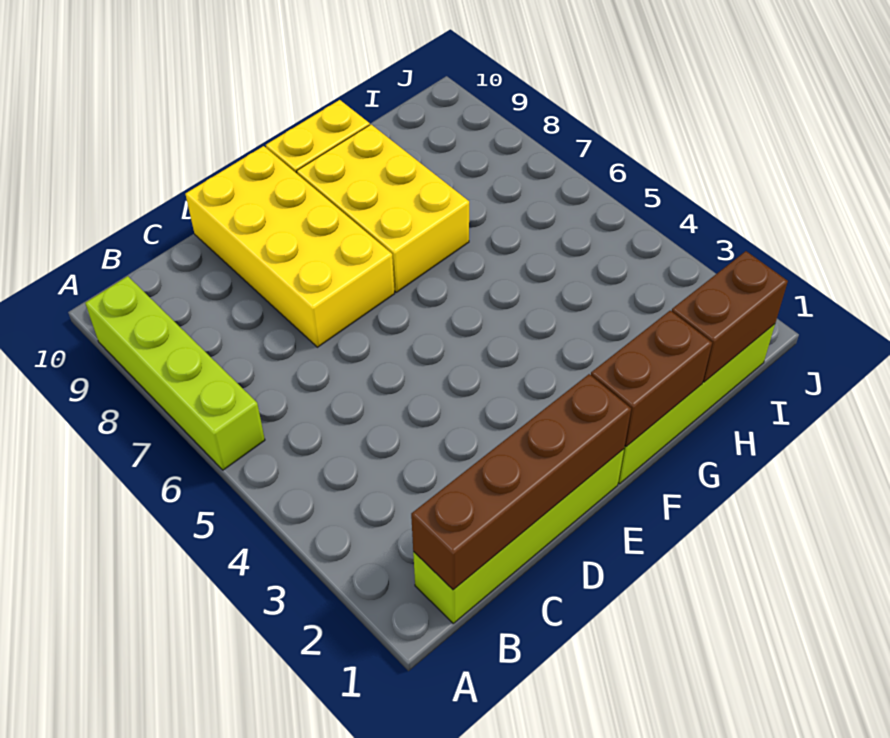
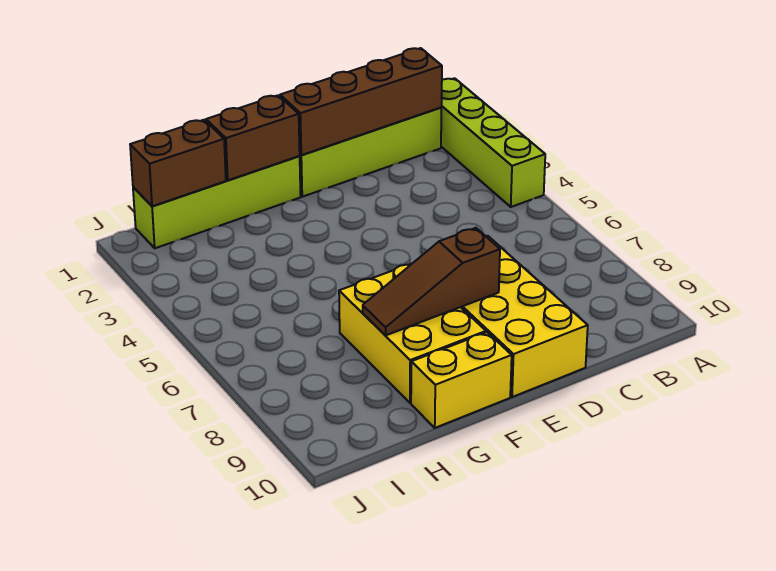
lime brick A6:A9 level 1 -> lime brick A1:A4 level 1
none -> brown slope E8:G8 level 2 top E

